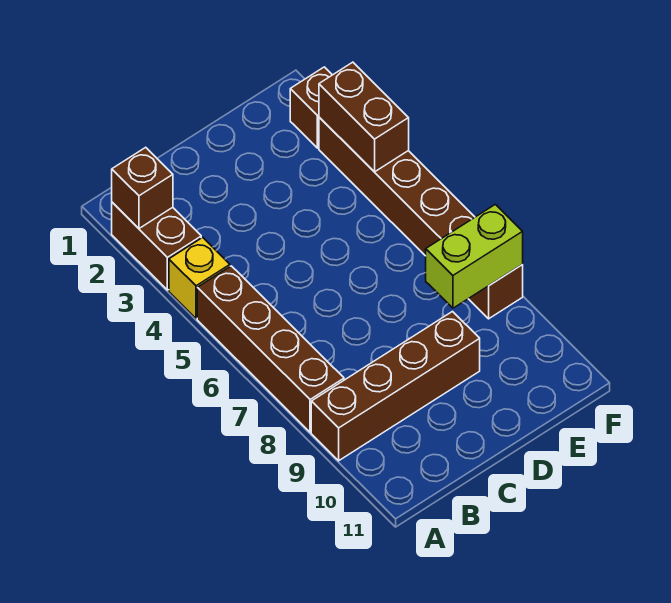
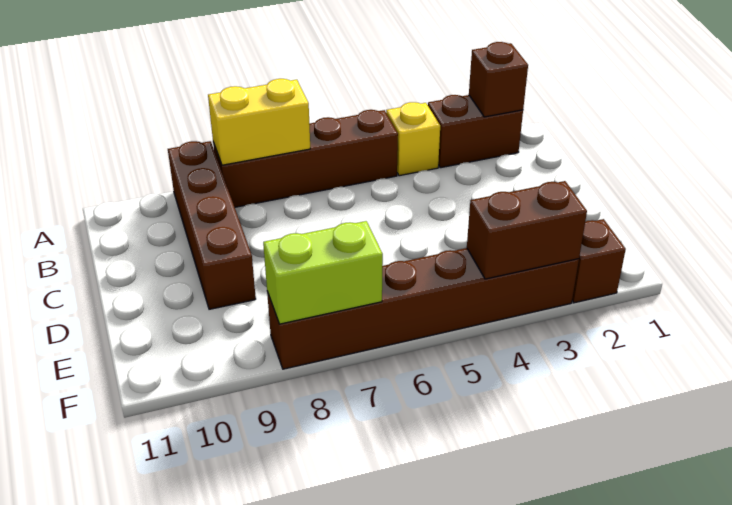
none -> yellow brick A7:A8 level 2
lime brick E8:F8 level 2 -> lime brick F7:F8 level 2

